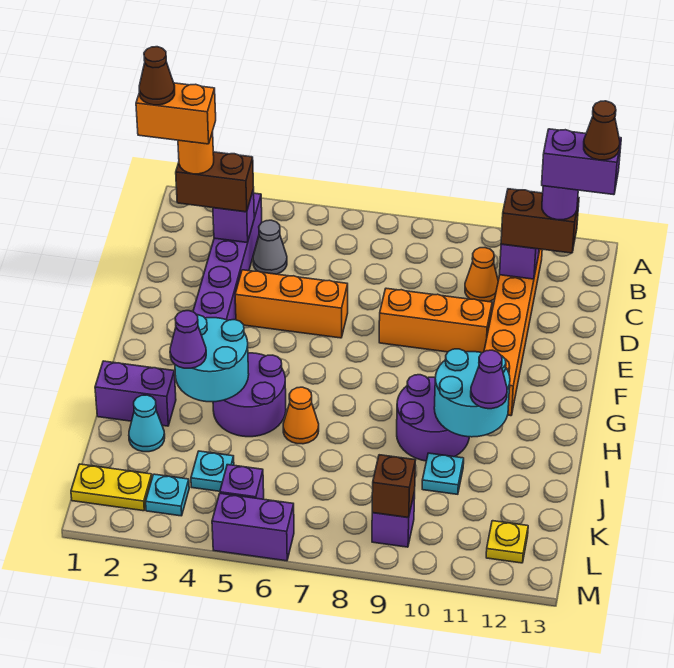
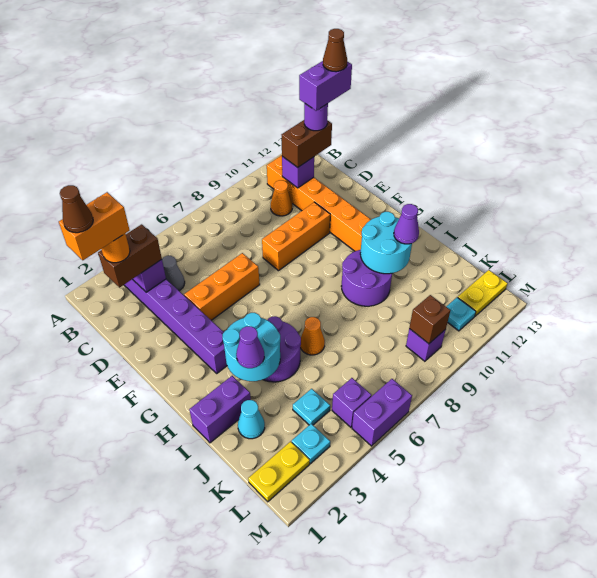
cyan plate J10 level 1 -> cyan plate L11 level 1
yellow plate L12 level 1 -> yellow plate L12:L13 level 1

